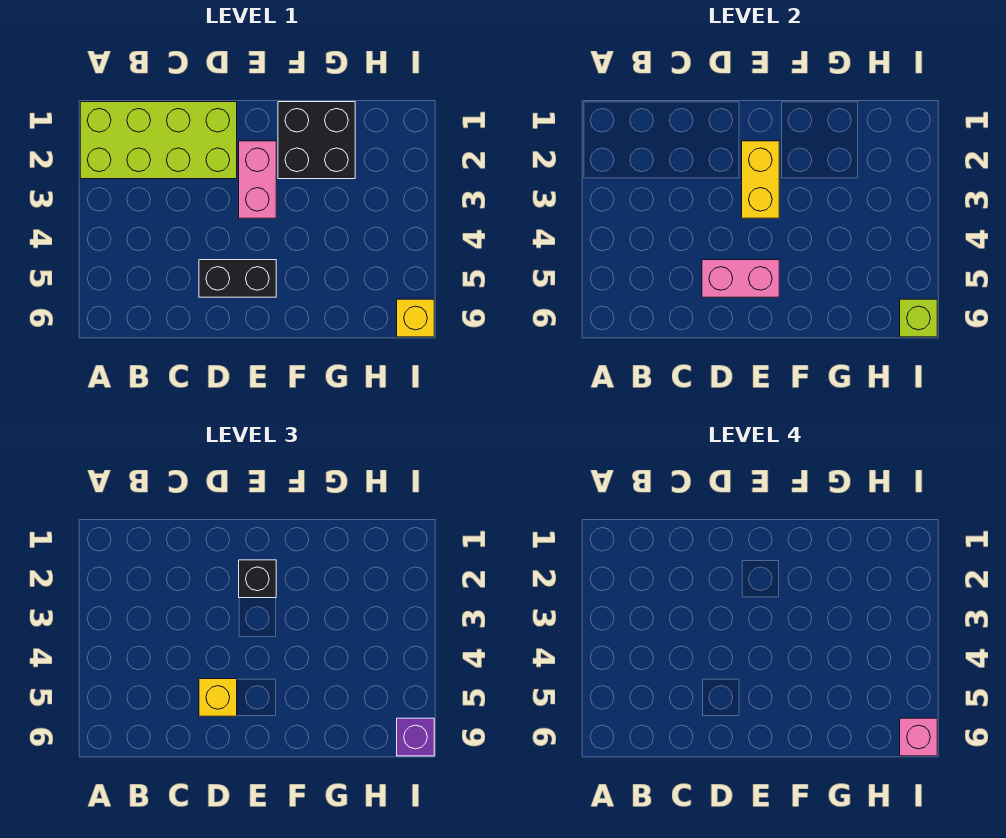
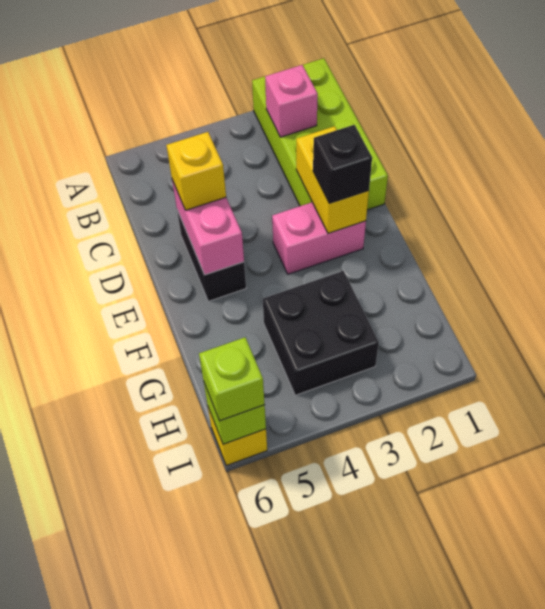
yellow brick E2:E3 level 2 -> yellow brick D2:E2 level 2
black brick F1:G2 level 1 -> black brick G3:H4 level 1
purple brick I6 level 3 -> lime brick I6 level 3
pink brick I6 level 4 -> pink brick B2 level 2

